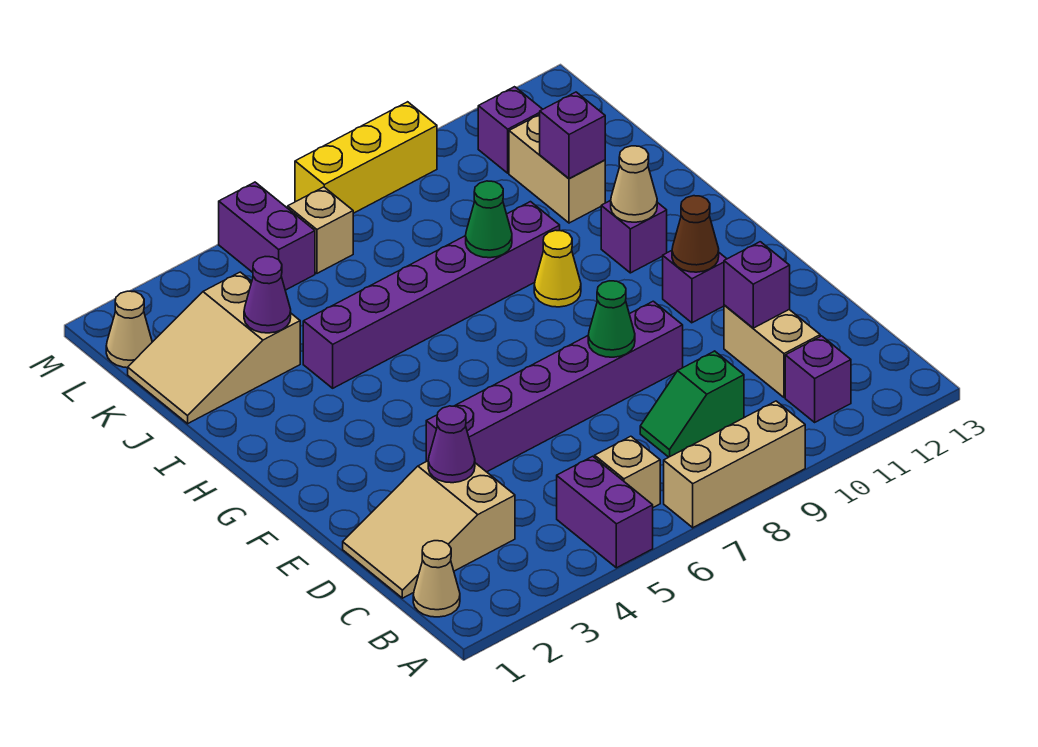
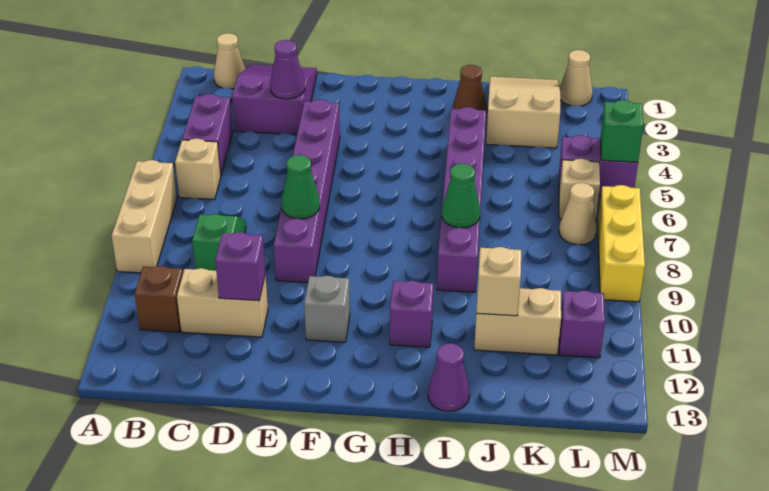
purple brick A5:B5 level 1 -> purple brick B4:B5 level 1
purple brick B11 level 1 -> brown brick B11 level 1
tan slope C1:D3 level 1 top 3 -> purple slope C1:D3 level 1 top 3
purple brick F11 level 1 -> grey brick F11 level 1
brown cone F11 level 2 -> brown cone I2 level 1
yellow cone H9 level 1 -> none
tan cone H11 level 2 -> tan cone L7 level 1
purple cone J3 level 2 -> purple cone I13 level 1
purple brick J11 level 2 -> tan brick J11 level 2
none -> green brick M5 level 2

